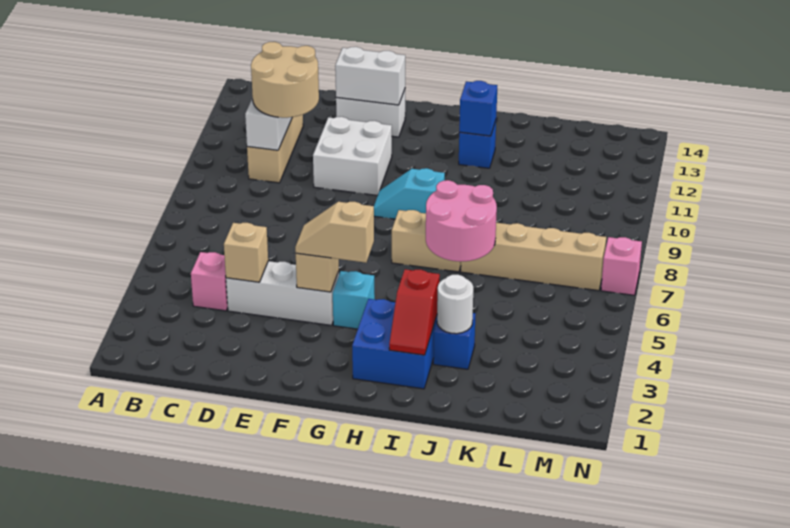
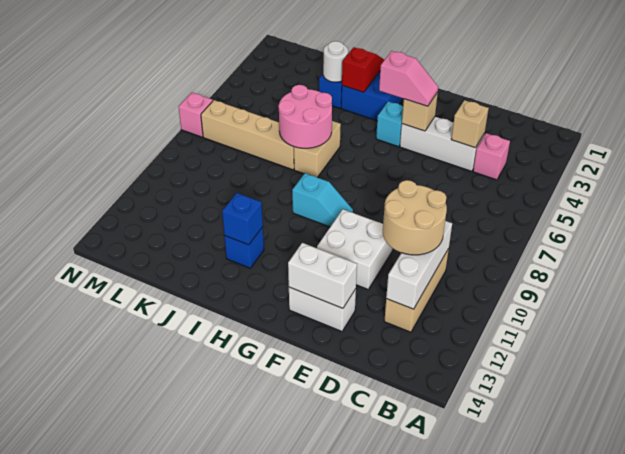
tan slope F4:G4 level 3 top G -> pink slope F4:G4 level 3 top G
tan brick H7:I7 level 1 -> tan brick I6:I7 level 1

